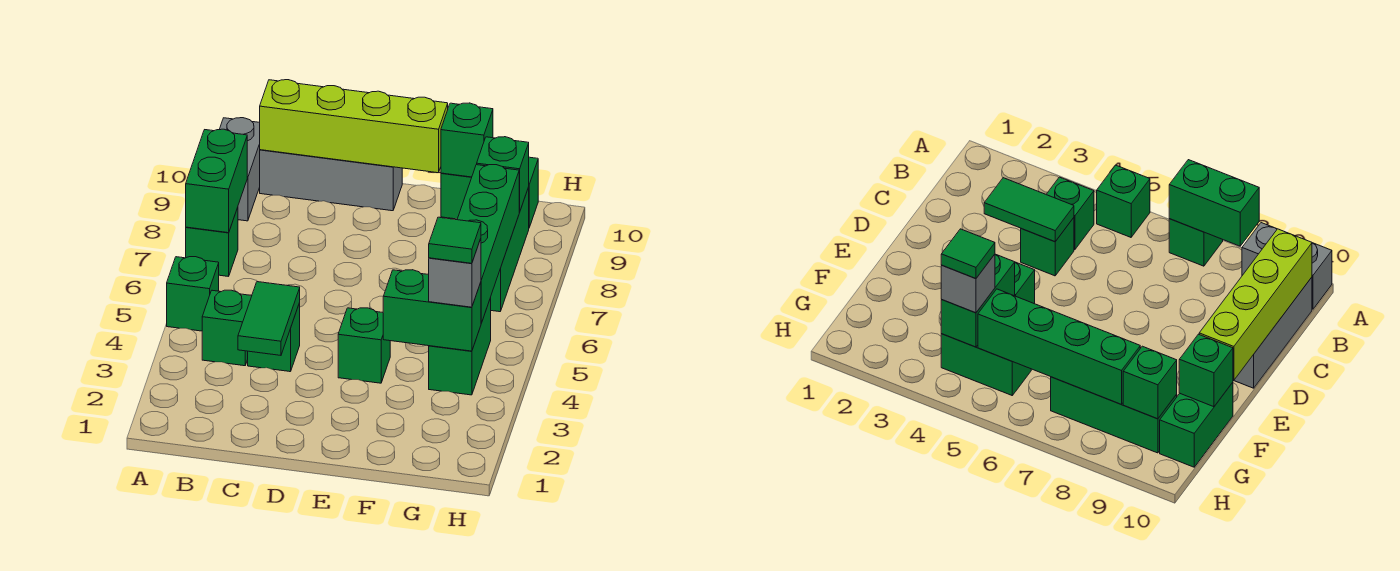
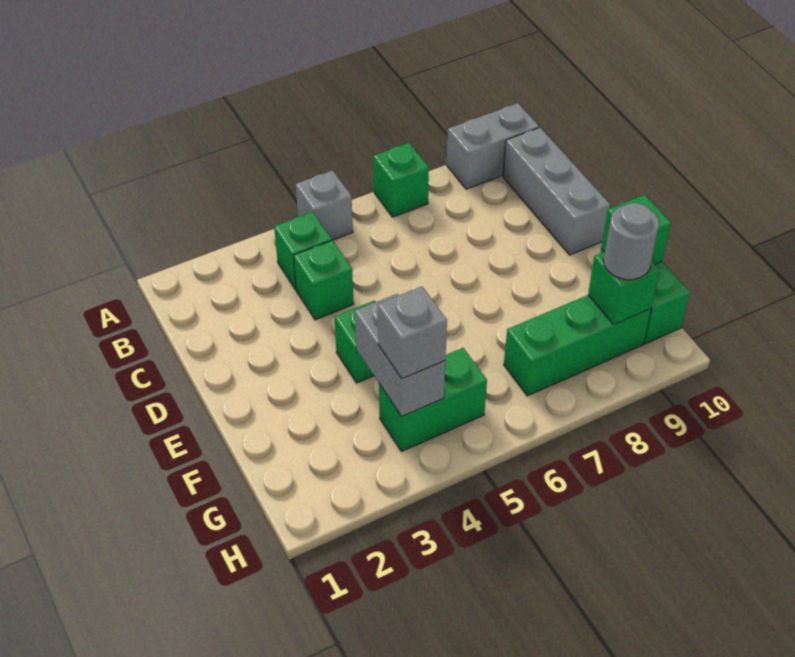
green brick A5 level 1 -> grey brick A5 level 1
green brick A7:A8 level 2 -> none
lime brick B10:E10 level 2 -> none
green tile C3:C4 level 2 -> none
green brick F4:G4 level 2 -> grey brick F4:G4 level 2
green tile G4 level 4 -> none
green brick G5:G8 level 2 -> none
none -> grey round brick G9 level 3

